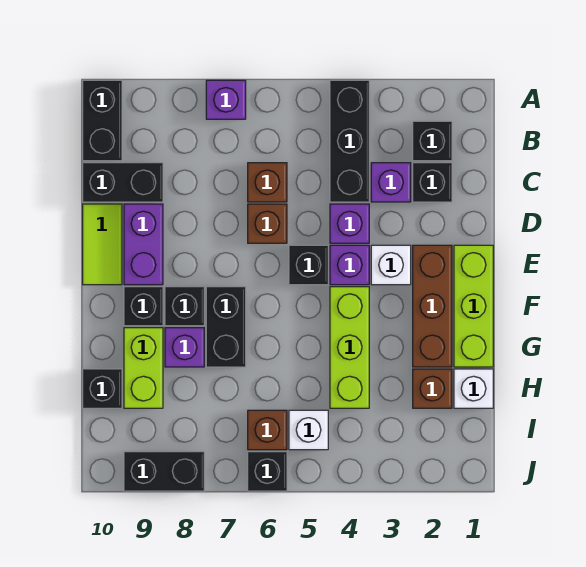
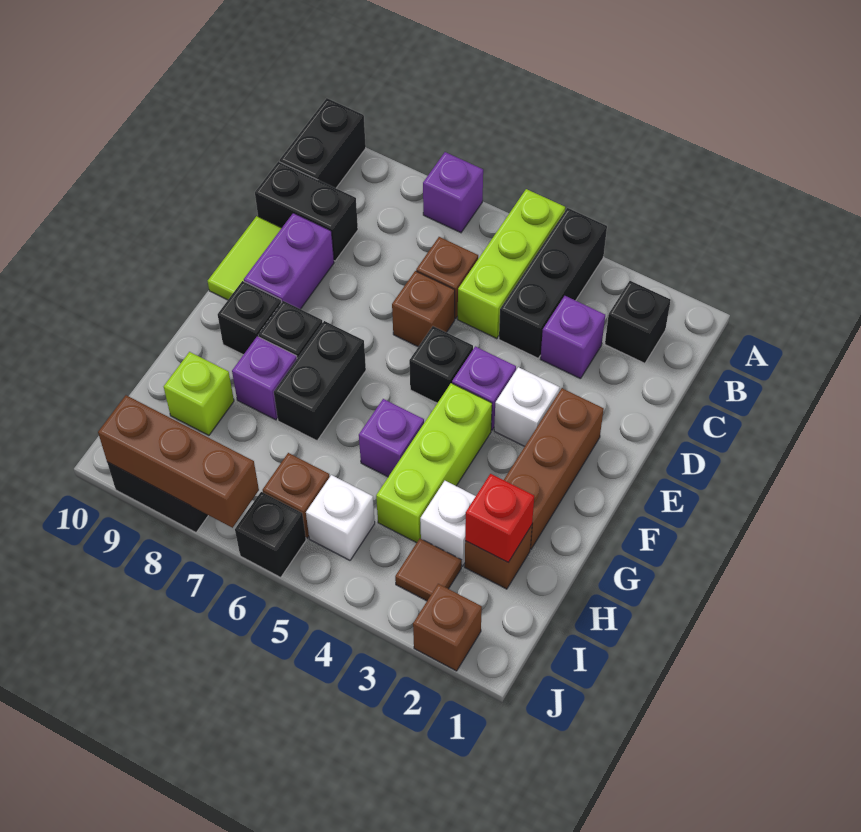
black brick C2 level 1 -> none
purple brick D4 level 1 -> purple brick G5 level 1
lime brick E1:G1 level 1 -> lime brick A5:C5 level 1
lime brick G9:H9 level 1 -> lime brick H9 level 1
white brick H1 level 1 -> white brick H3 level 1
none -> red brick H2 level 2
black brick H10 level 1 -> none
none -> brown tile I3 level 1
none -> brown brick J2 level 1
none -> brown brick J7:J9 level 2

